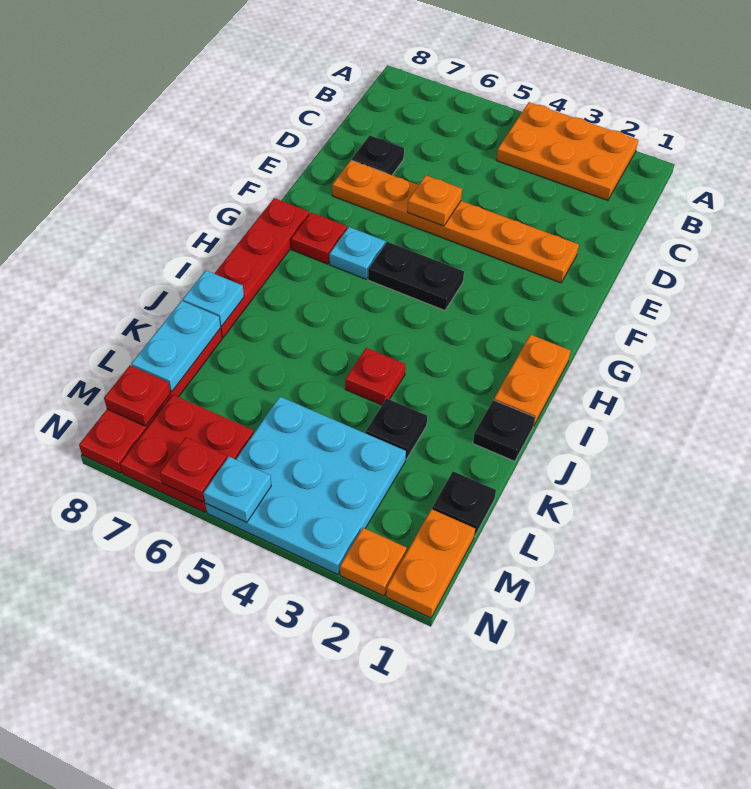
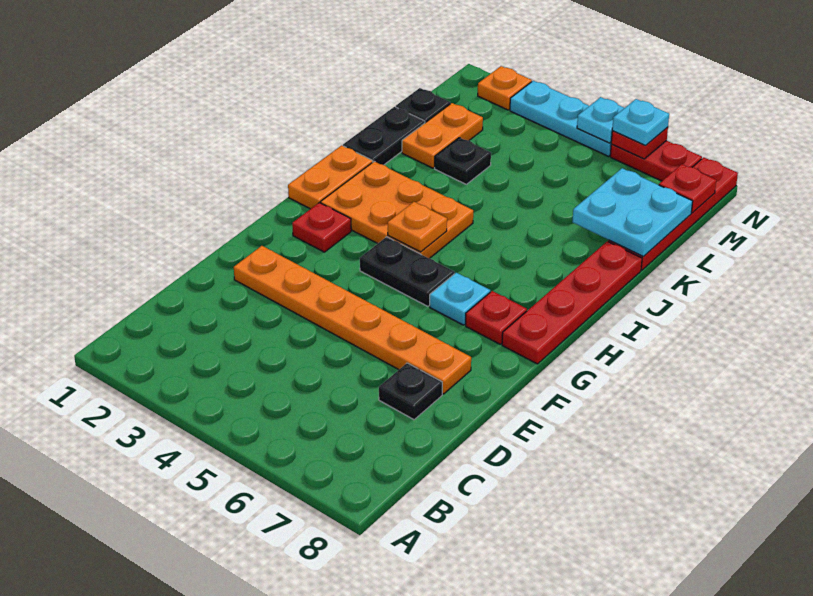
orange plate A2:B4 level 1 -> orange plate H2:I4 level 1
orange plate E5 level 2 -> orange plate H4 level 2
black plate J1 level 1 -> black plate J1:K1 level 1
red plate J4 level 1 -> red plate G2 level 1
cyan plate J8 level 2 -> cyan plate N6 level 3
cyan plate K8:L8 level 2 -> cyan plate K7:L8 level 2
cyan plate L3:N5 level 1 -> cyan plate N3:N5 level 1
orange plate M1:N1 level 1 -> orange plate K2:L2 level 1
red plate M6:N7 level 1 -> red plate N6:N7 level 1

